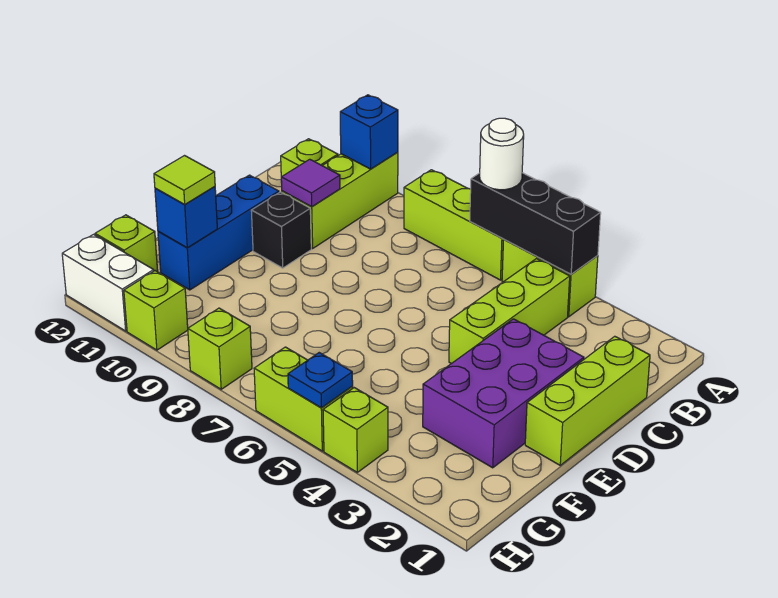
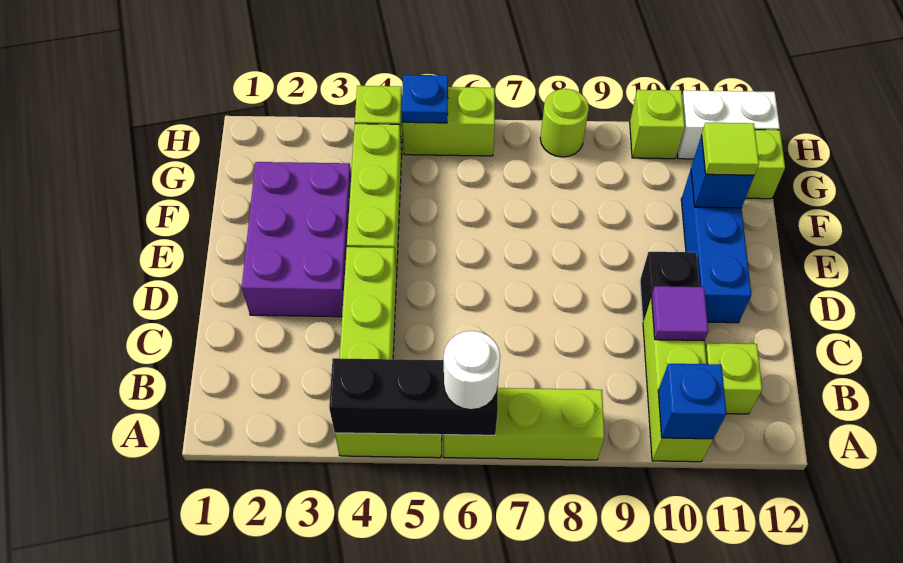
lime brick C1:E1 level 1 -> lime brick E4:G4 level 1
lime brick H8 level 1 -> lime round brick H8 level 1

